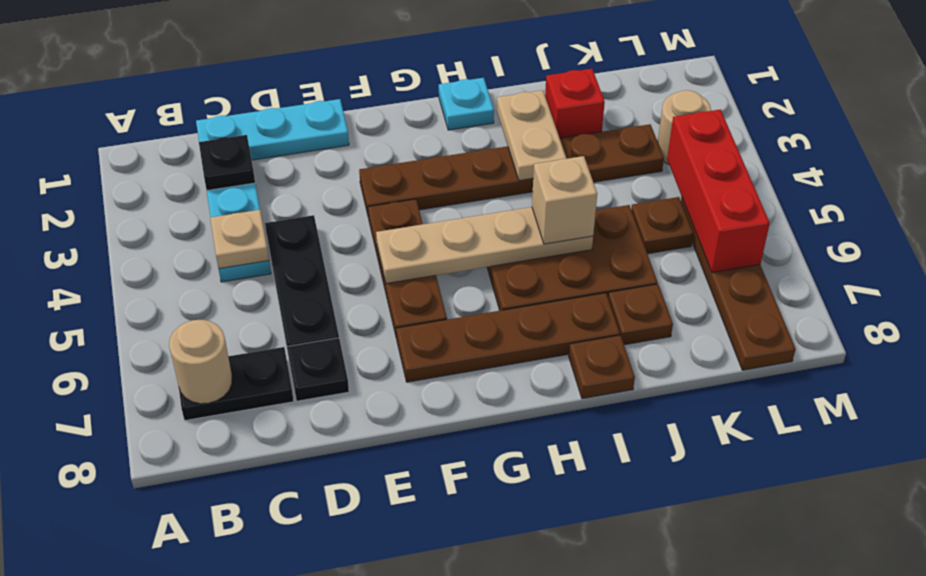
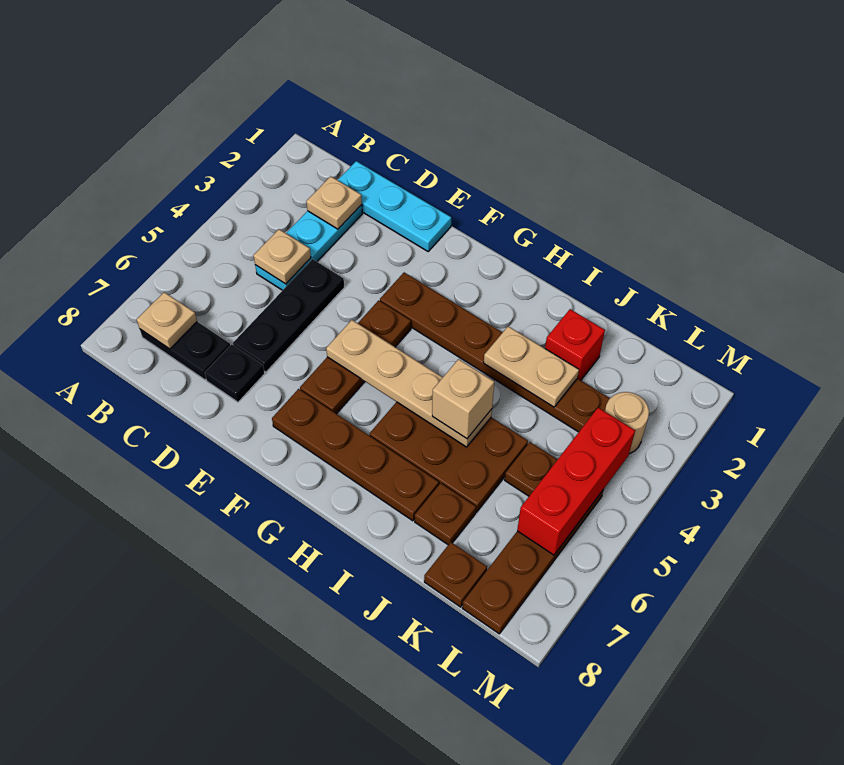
tan round brick B7 level 2 -> tan plate B7 level 2
black plate C2 level 2 -> tan plate C2 level 2
cyan plate H1 level 1 -> none
tan plate I2:I3 level 2 -> tan plate I3:J3 level 2
brown plate I8 level 1 -> brown plate K8 level 1

